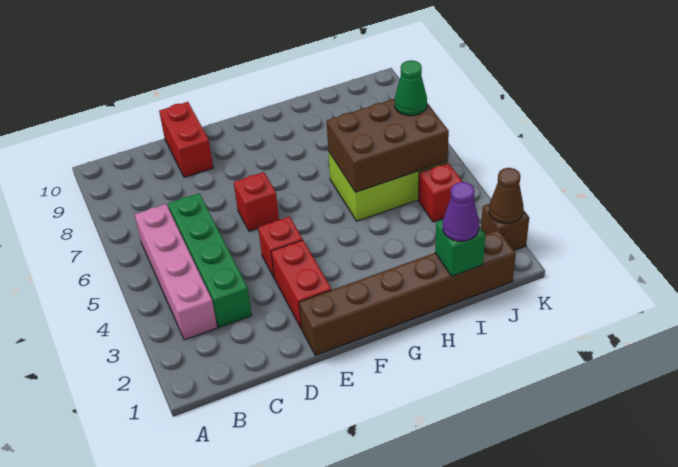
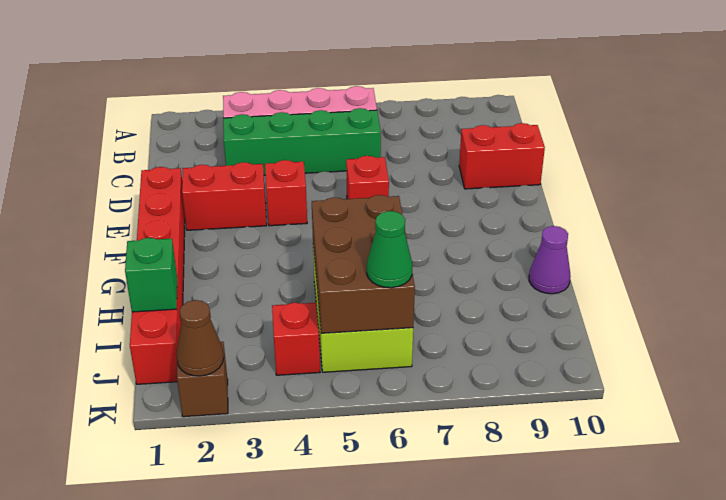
brown brick E1:J1 level 1 -> red brick E1:J1 level 1
purple cone I1 level 3 -> purple cone H10 level 1

